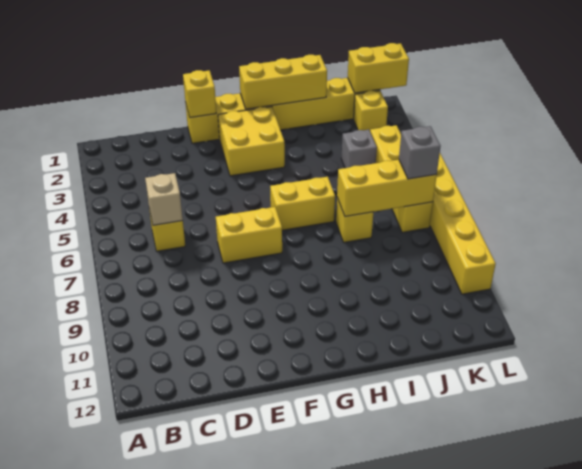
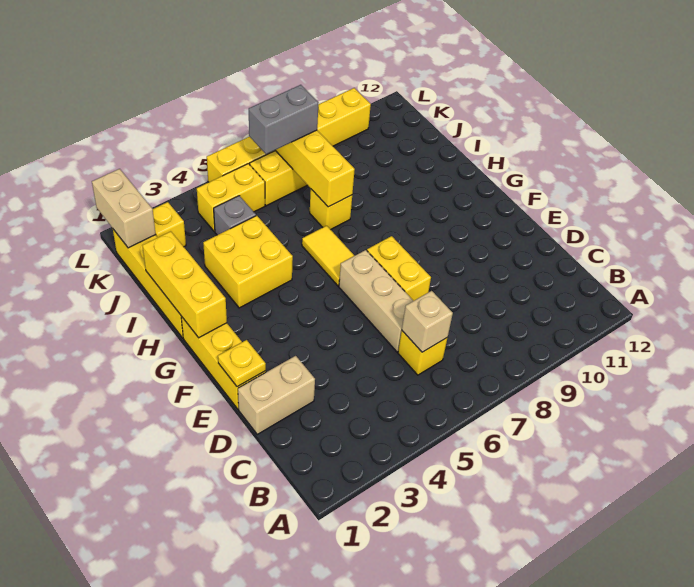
none -> tan brick D1:D2 level 1
none -> tan brick D6:F6 level 1
yellow brick E1 level 2 -> yellow plate E1 level 2
yellow brick F2:G3 level 1 -> yellow brick H3:I4 level 1
yellow brick G6:H6 level 1 -> yellow tile G6:H6 level 1
yellow brick K1:L1 level 2 -> tan brick K1:L1 level 2
grey brick K7 level 3 -> grey brick K6:K7 level 3

